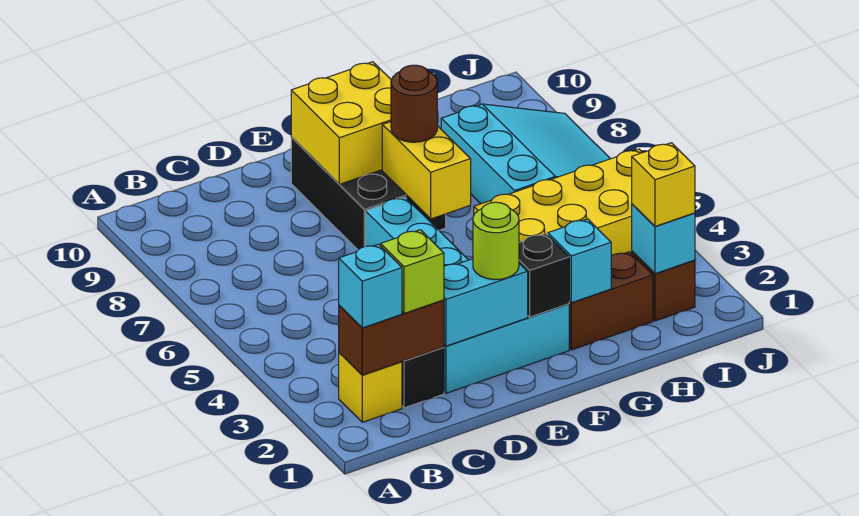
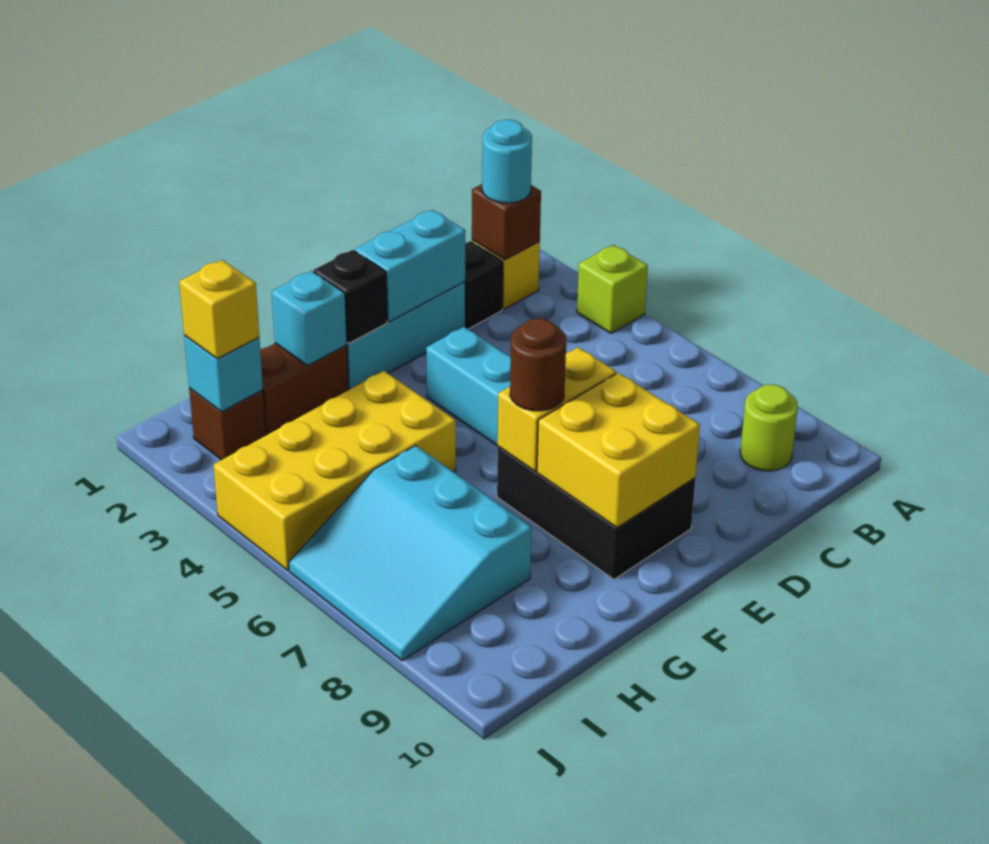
brown brick B2:C2 level 2 -> brown brick B2 level 2
cyan brick B2 level 3 -> cyan round brick B2 level 3
lime brick C2 level 3 -> lime brick A4 level 1
lime round brick E2 level 3 -> lime round brick B9 level 1
yellow brick F6:F7 level 2 -> yellow brick E7:F7 level 2

